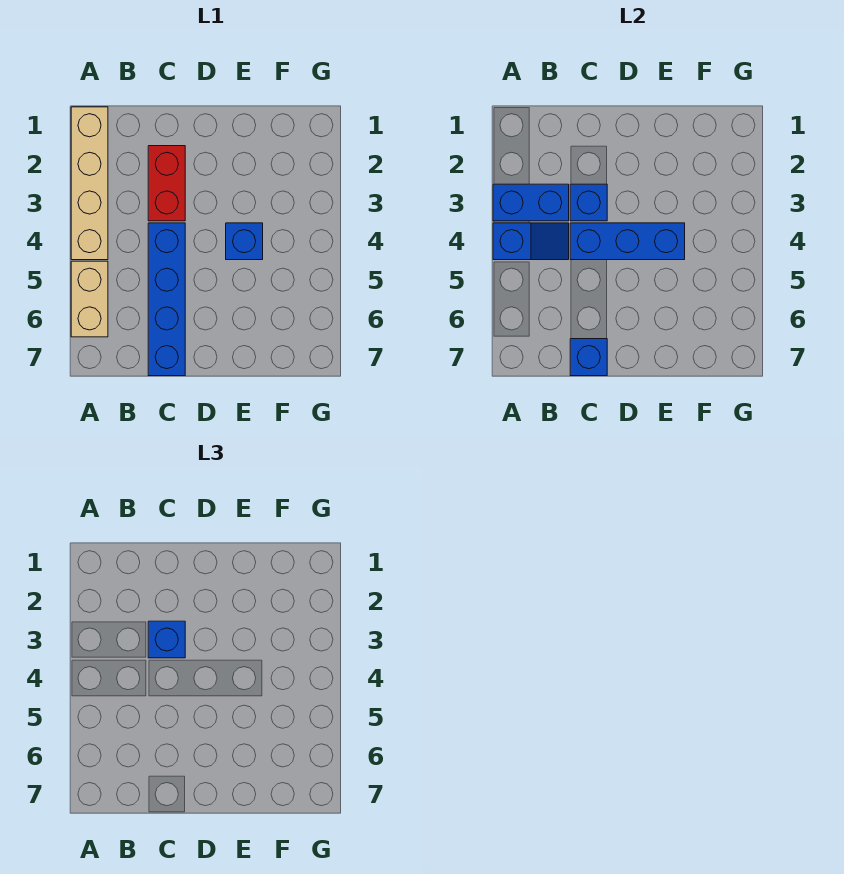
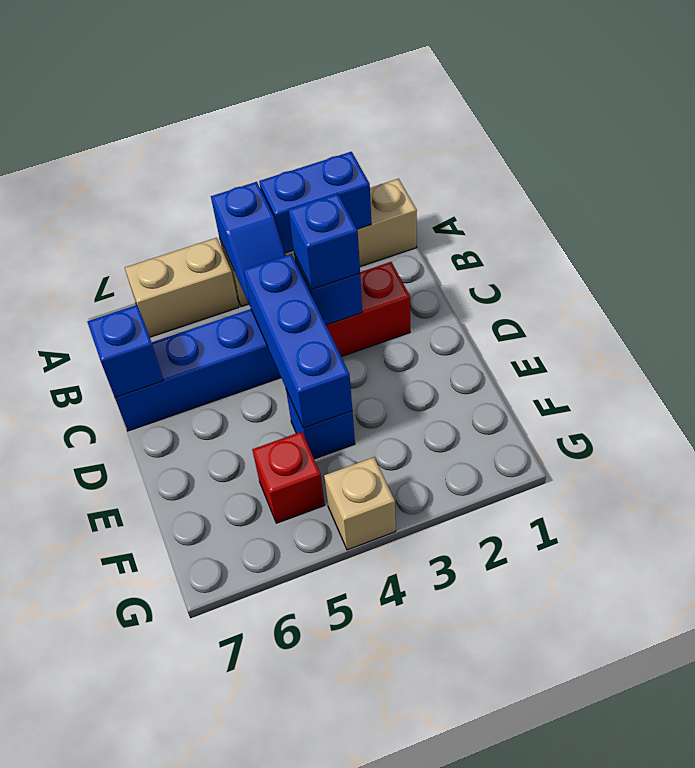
blue brick A3:B3 level 2 -> blue brick A2:A3 level 2
none -> red brick F5 level 1
none -> tan brick G4 level 1

